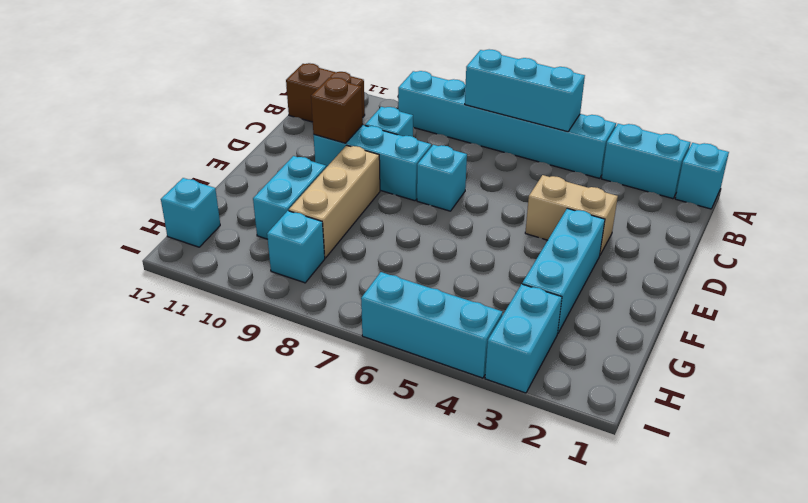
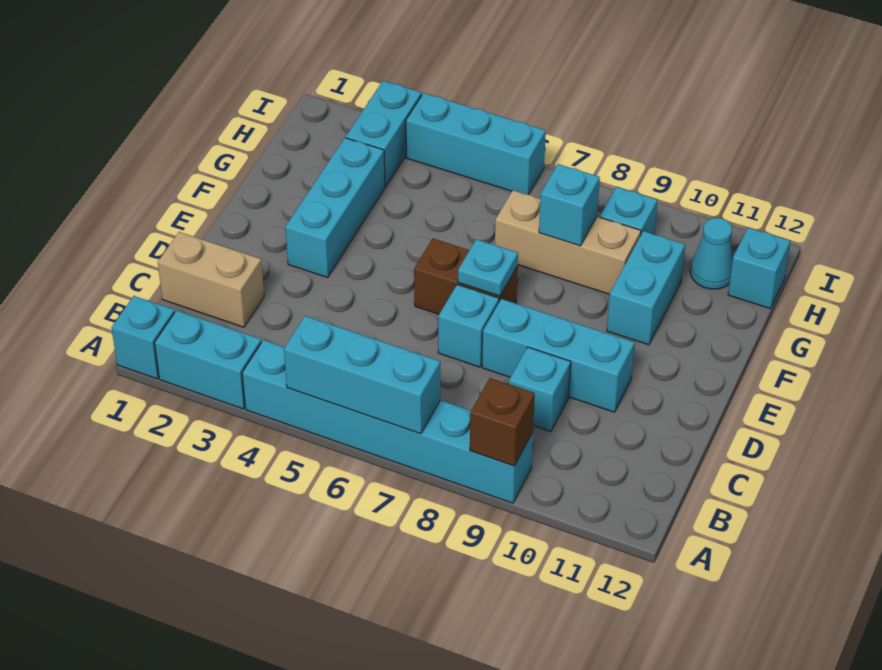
brown brick B11:B12 level 1 -> brown brick E6:E7 level 1
tan brick D3:D4 level 1 -> tan brick C1:C2 level 1
brown brick D10 level 2 -> brown brick A9 level 2
none -> cyan plate E7 level 2
tan brick E9:G9 level 1 -> tan brick G7:G9 level 1
none -> cyan brick G8 level 2
none -> cyan cone H11 level 1

